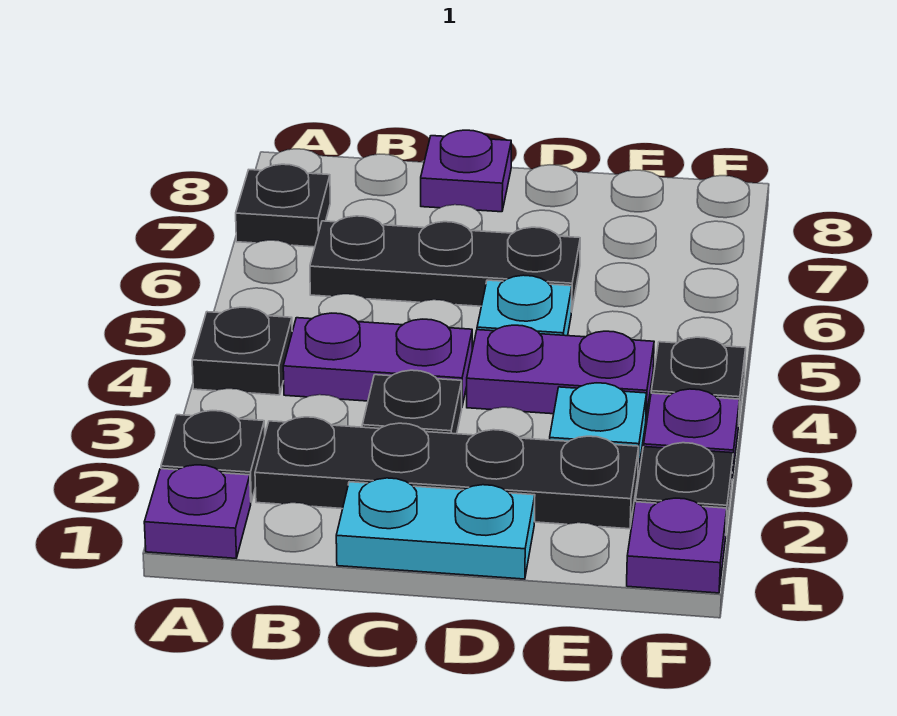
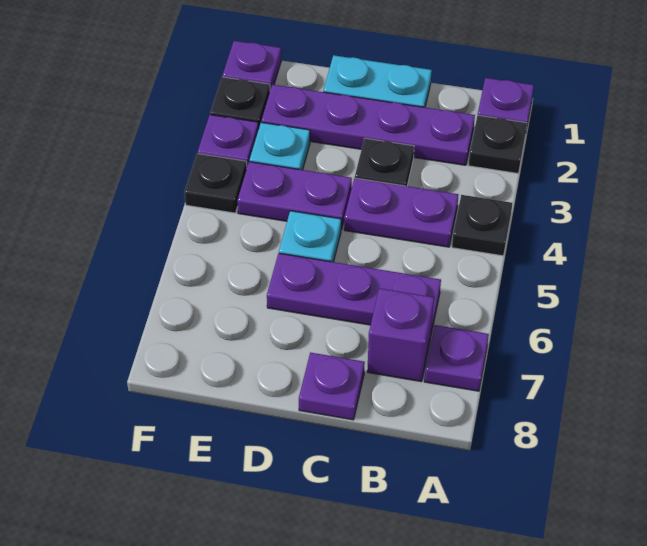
black plate A7 level 1 -> purple plate A7 level 1
black plate B2:E2 level 1 -> purple plate B2:E2 level 1
black plate B6:D6 level 1 -> purple plate B6:D6 level 1
none -> purple brick B7 level 1

